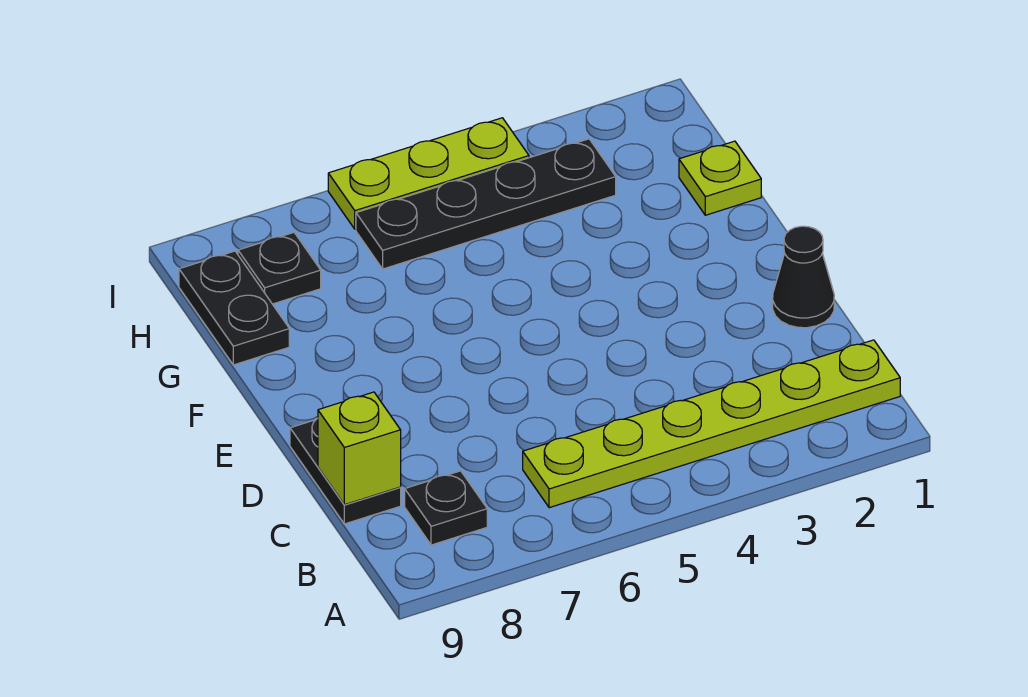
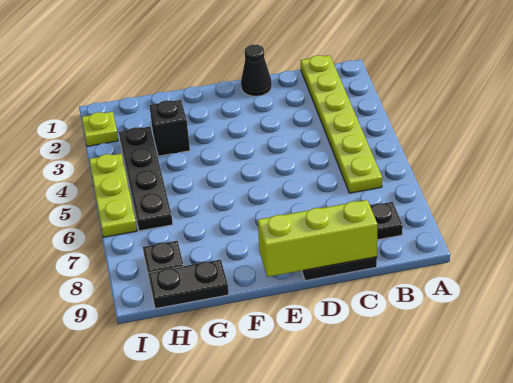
lime brick C9 level 2 -> lime brick C9:E9 level 2
lime plate G1 level 1 -> lime plate I2 level 1
none -> black brick G3 level 1

